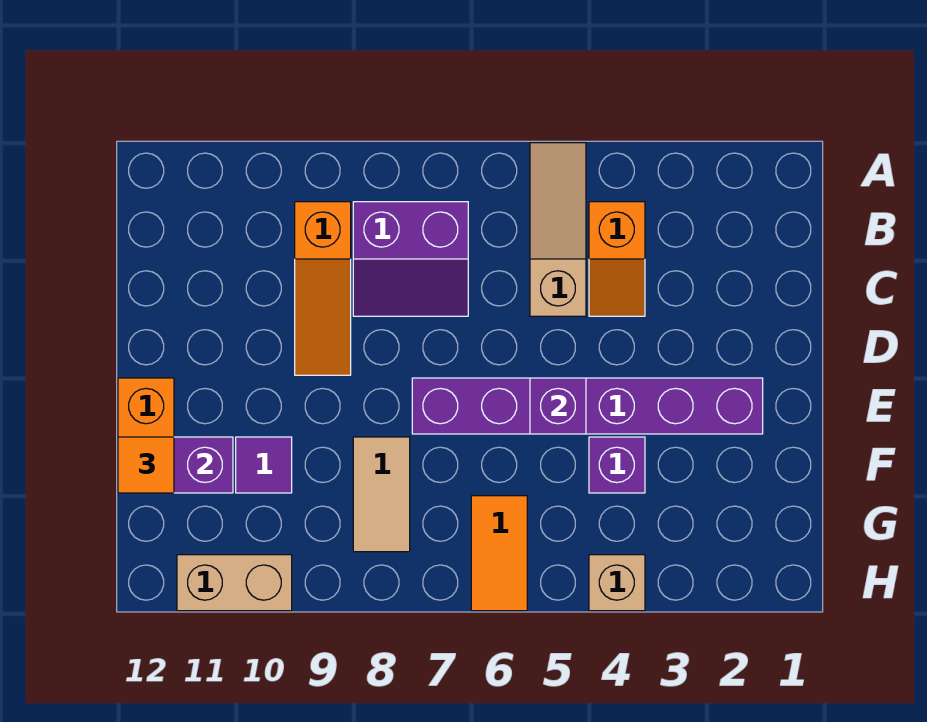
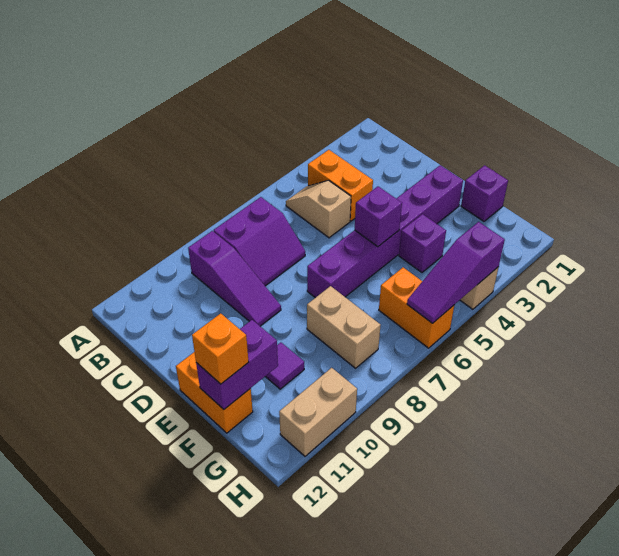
tan slope A5:C5 level 1 top C -> tan slope B5:C5 level 1 top C
orange slope B4:C4 level 1 top B -> orange brick B4:C4 level 1
orange slope B9:D9 level 1 top B -> purple slope B9:D9 level 1 top B
none -> purple brick F1 level 1
tan tile F8:G8 level 1 -> tan brick F8:G8 level 1
orange tile F12 level 3 -> orange brick F12 level 3
orange tile G6:H6 level 1 -> orange brick G6:H6 level 1
none -> purple slope H4:H6 level 2 top 4

